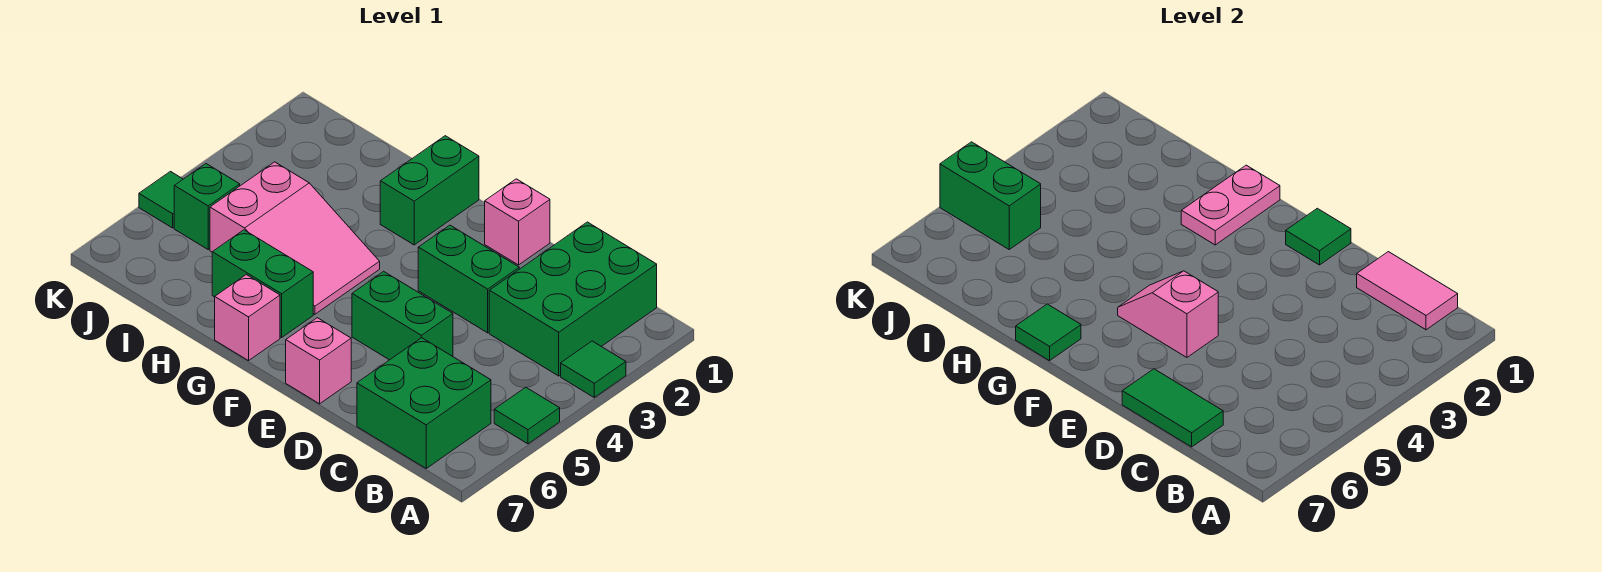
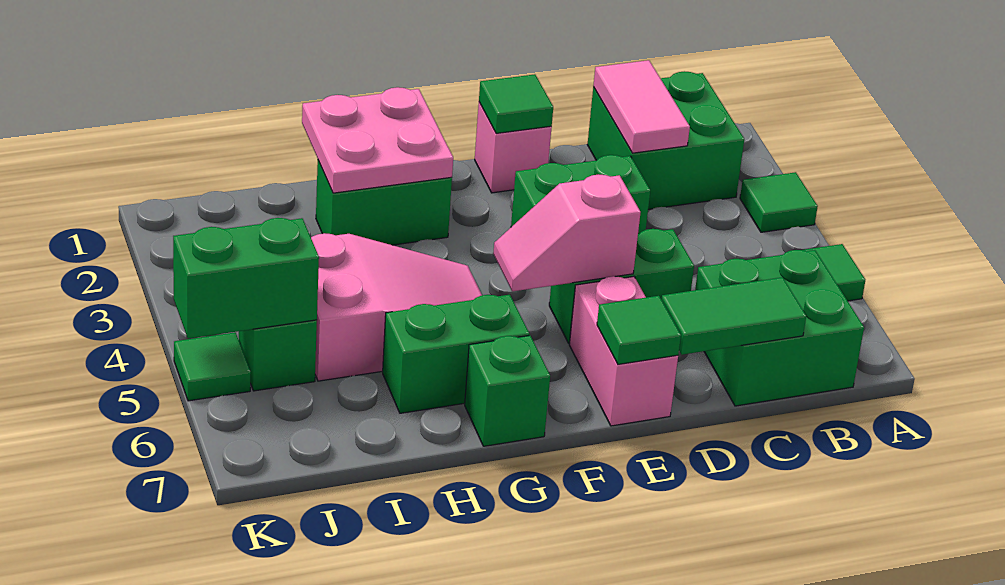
green brick B1:C3 level 1 -> green brick B1:C2 level 1
pink tile B1:C1 level 2 -> pink tile C1:C2 level 2
pink brick E7 level 1 -> pink brick E6:E7 level 1
green brick G1:G2 level 1 -> green brick G2:H2 level 1
pink plate G1:G2 level 2 -> pink plate G1:H2 level 2
pink brick G7 level 1 -> green brick G7 level 1
green tile G7 level 2 -> green tile E7 level 2

